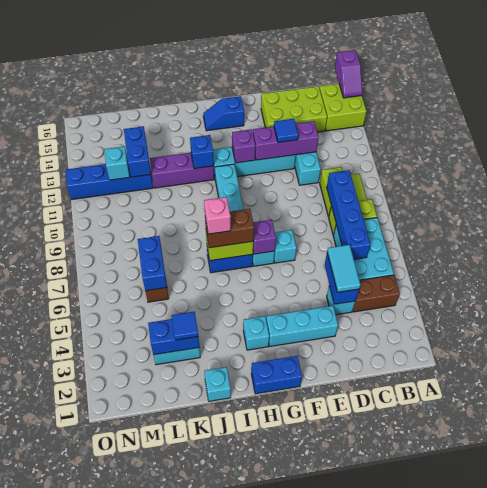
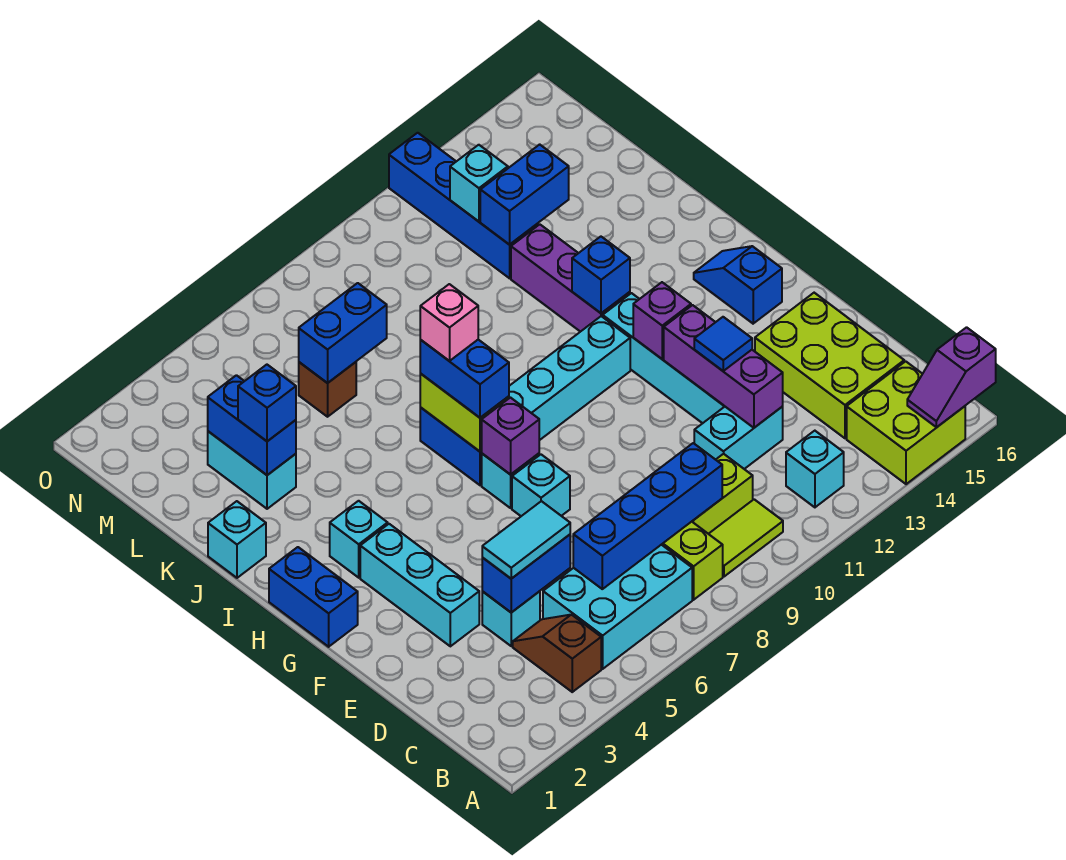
brown brick B4:C4 level 1 -> brown slope B4:C4 level 1 top B
none -> cyan brick B12 level 1
brown brick H7:I7 level 3 -> blue brick H7:I7 level 3
blue tile K3 level 3 -> blue brick K3 level 3

